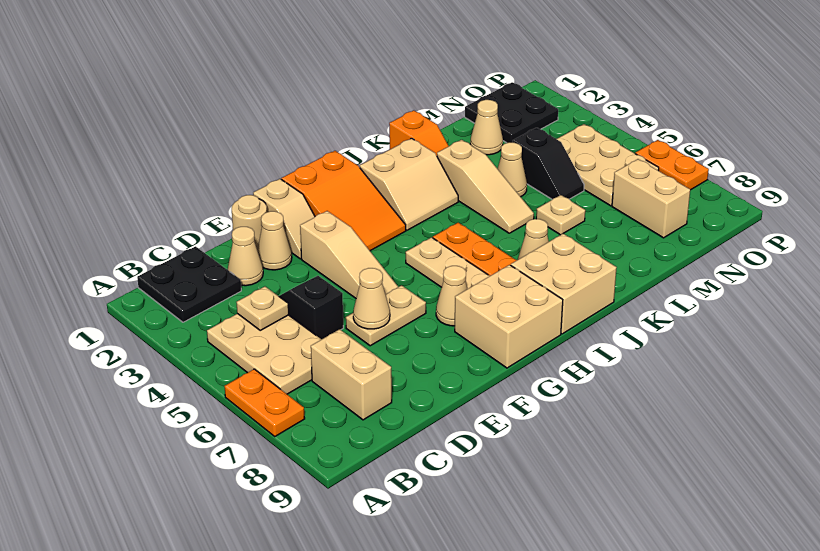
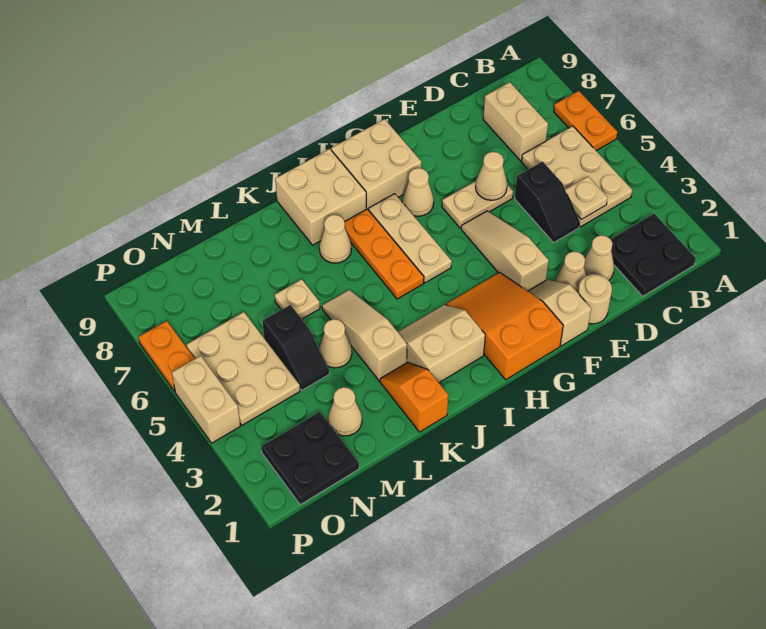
black slope M4:M5 level 1 top 4 -> black slope M4:M5 level 1 top 5
tan brick N7:N8 level 1 -> tan brick P4:P5 level 1

